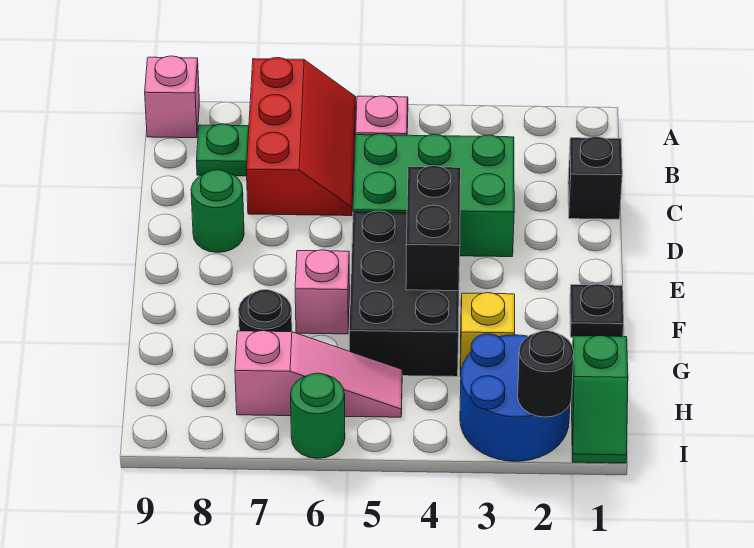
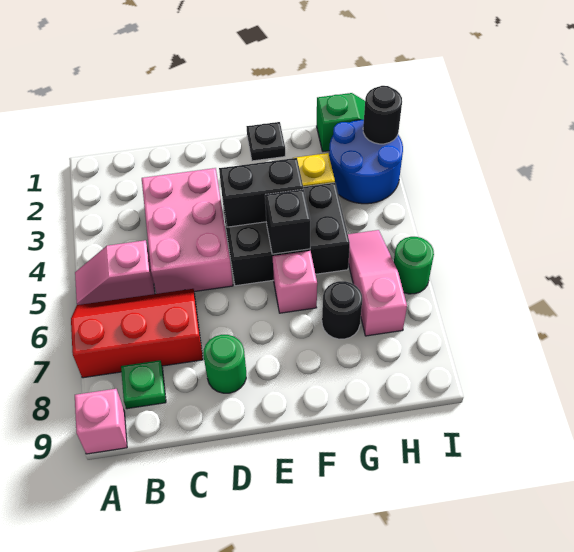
black brick C1 level 1 -> black brick F5 level 2
green brick C3:D5 level 1 -> pink brick C3:D5 level 1

